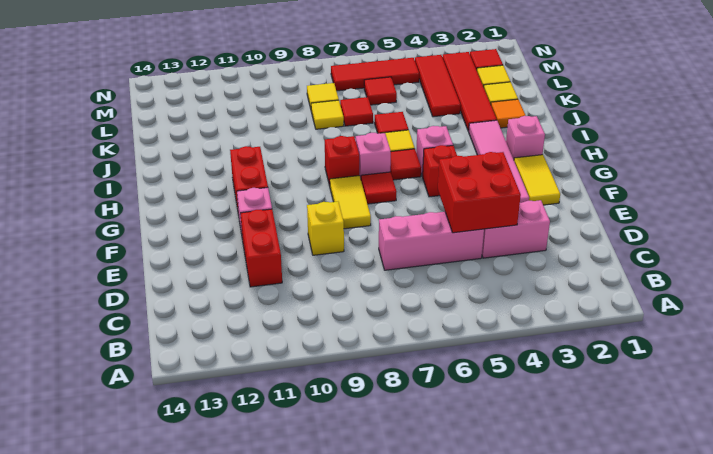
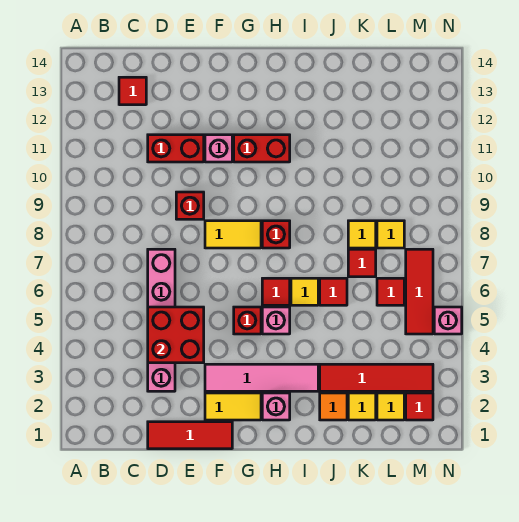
yellow brick E9 level 1 -> red brick E9 level 1
red tile G7 level 1 -> red tile C13 level 1
pink brick H7 level 1 -> pink brick N5 level 1
red tile K4:M4 level 1 -> red tile D1:F1 level 1

